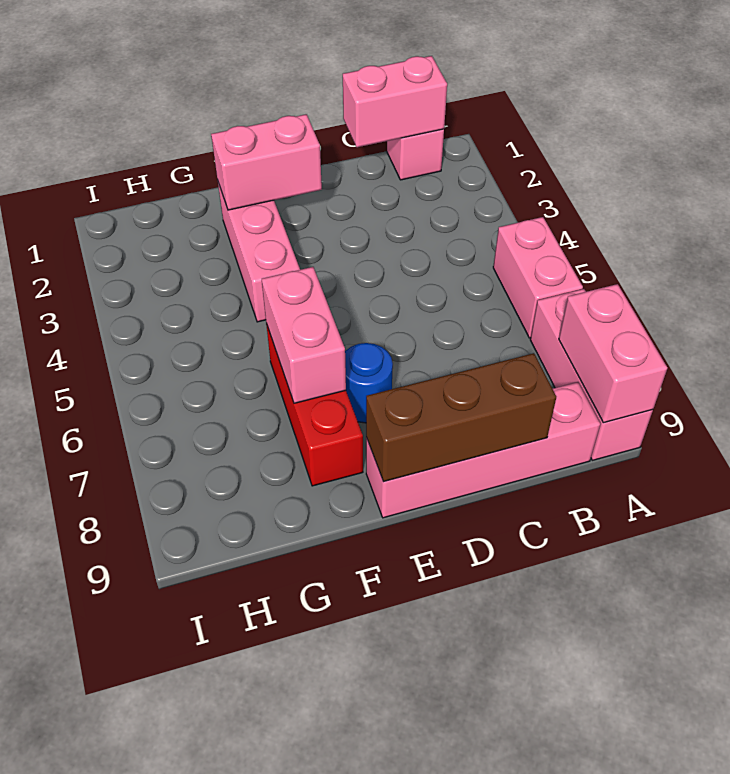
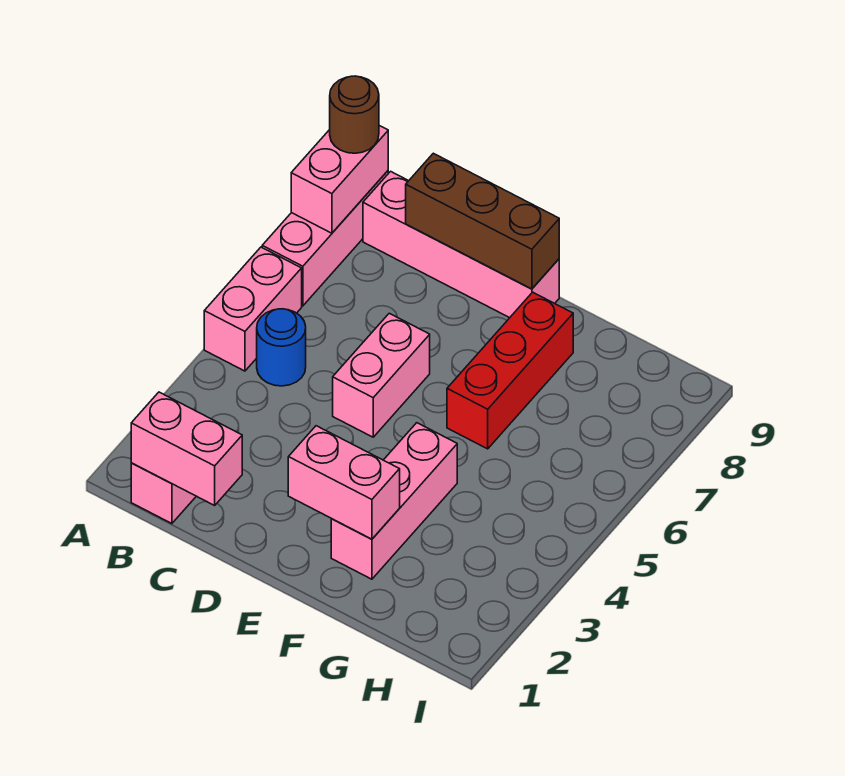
none -> brown round brick A9 level 3
blue round brick E7 level 1 -> blue round brick B5 level 1
pink brick F6:F7 level 2 -> pink brick D5:D6 level 1

